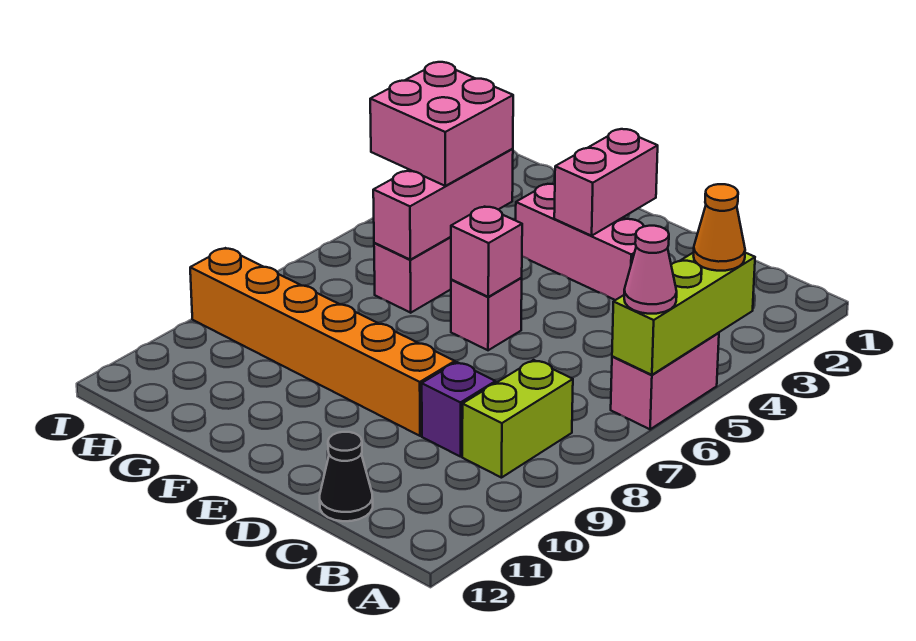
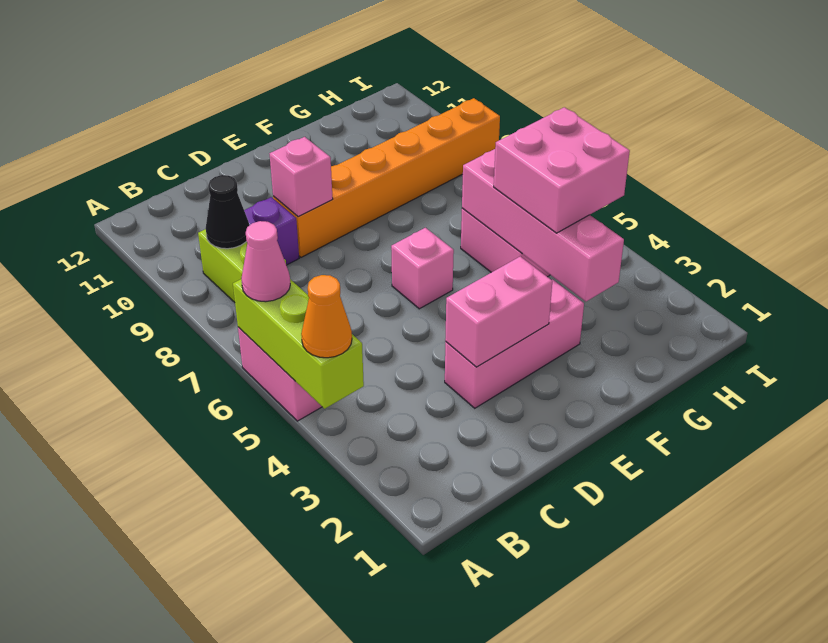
black cone C12 level 1 -> black cone B9 level 2
pink brick E2:E3 level 2 -> pink brick D3:E3 level 2
pink brick E6 level 2 -> pink brick D9 level 2
pink brick G4:G6 level 2 -> pink brick G3:G6 level 2

